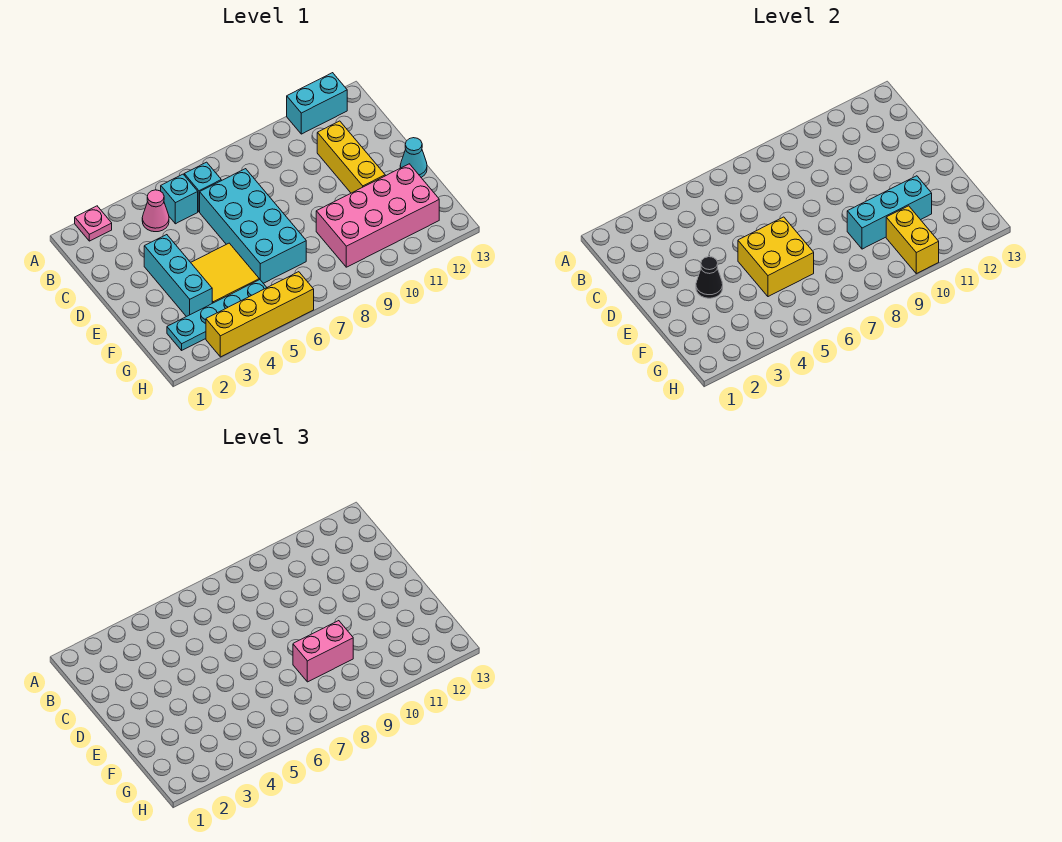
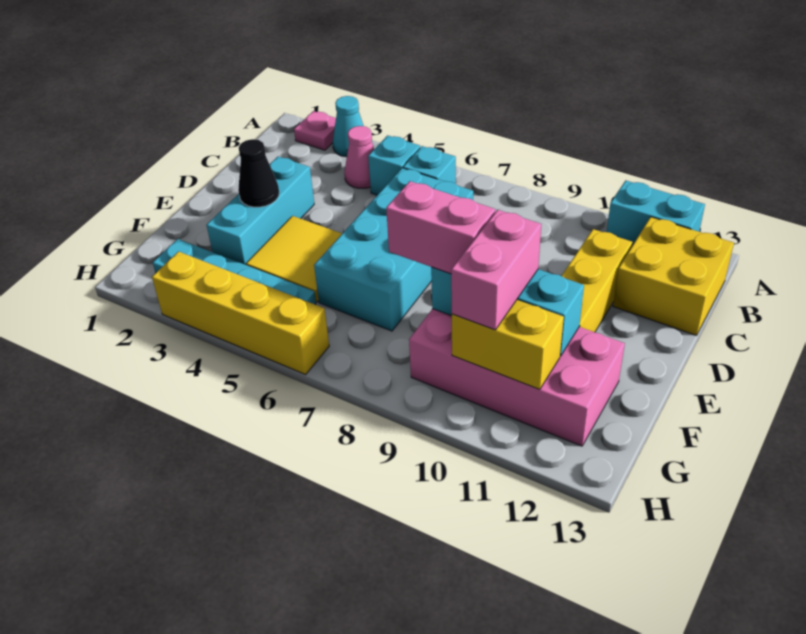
yellow brick E5:F6 level 2 -> yellow brick B12:C13 level 1
cyan cone E13 level 1 -> cyan cone A3 level 1
none -> pink brick F10:G10 level 3
yellow brick G10:H10 level 2 -> yellow brick G10:G11 level 2

